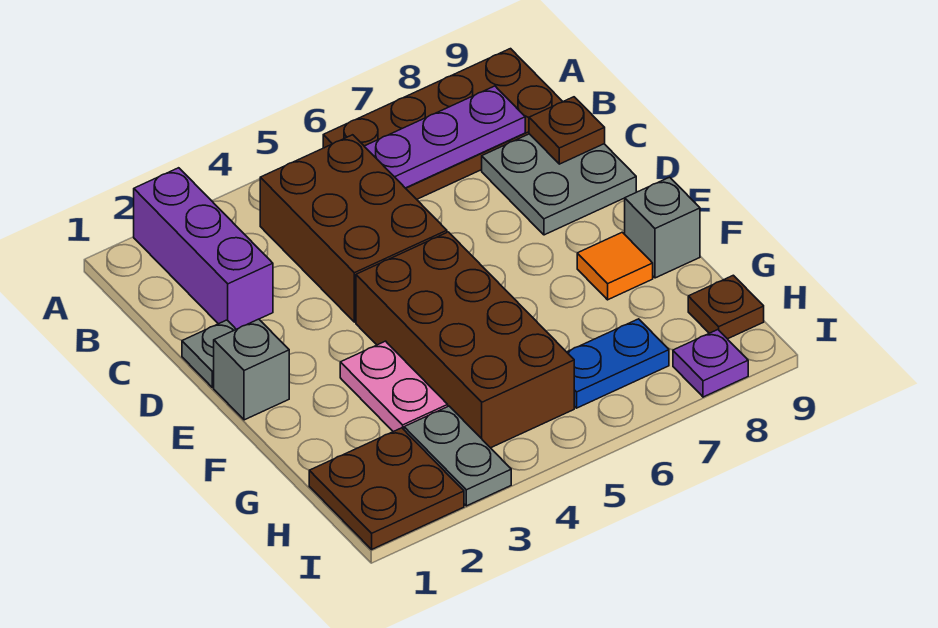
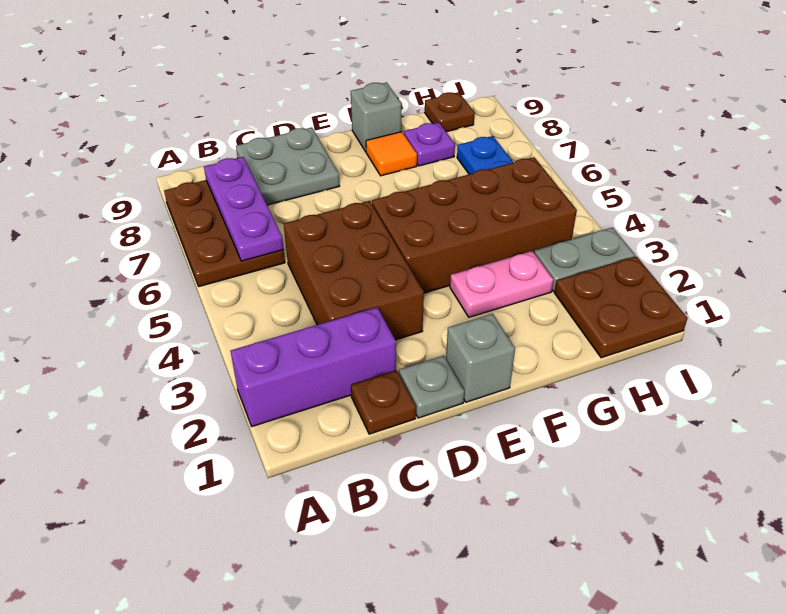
brown plate A6:B9 level 1 -> brown plate A6:B8 level 1
brown brick B4:D5 level 1 -> brown brick C3:D5 level 1
brown plate C9 level 2 -> brown plate C1 level 1
purple plate I8 level 1 -> purple plate G8 level 1

